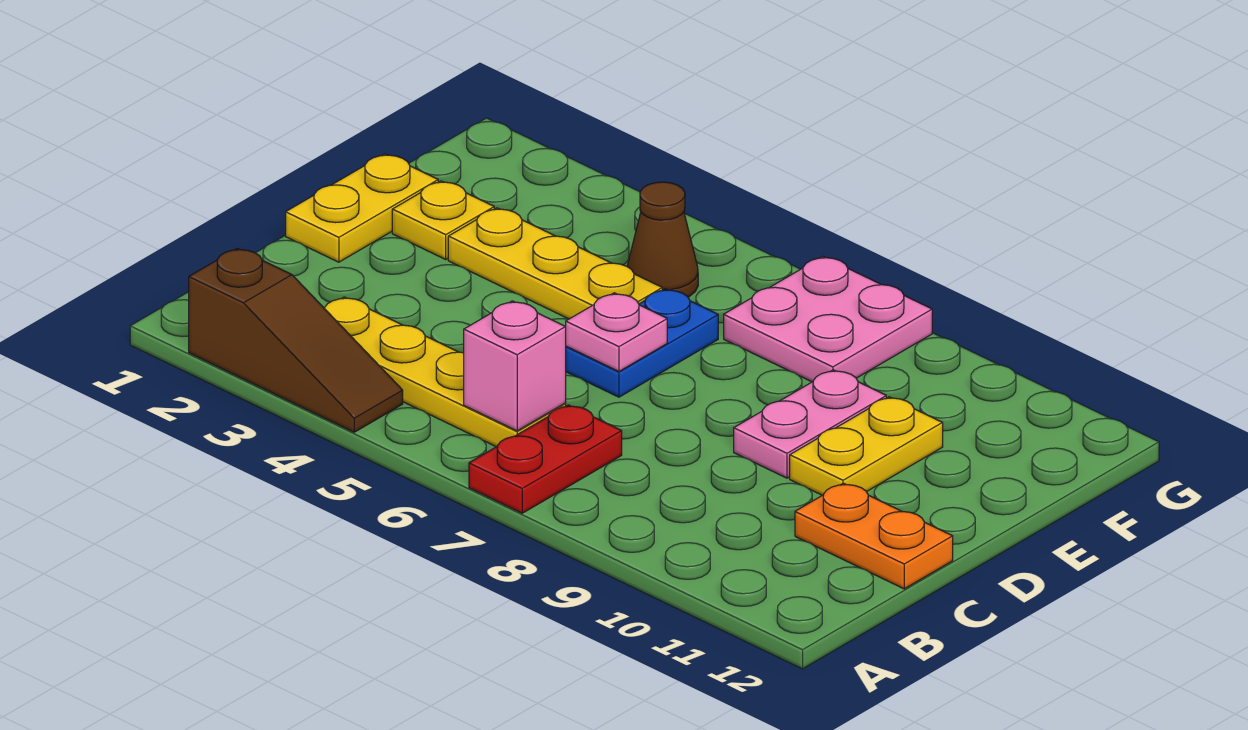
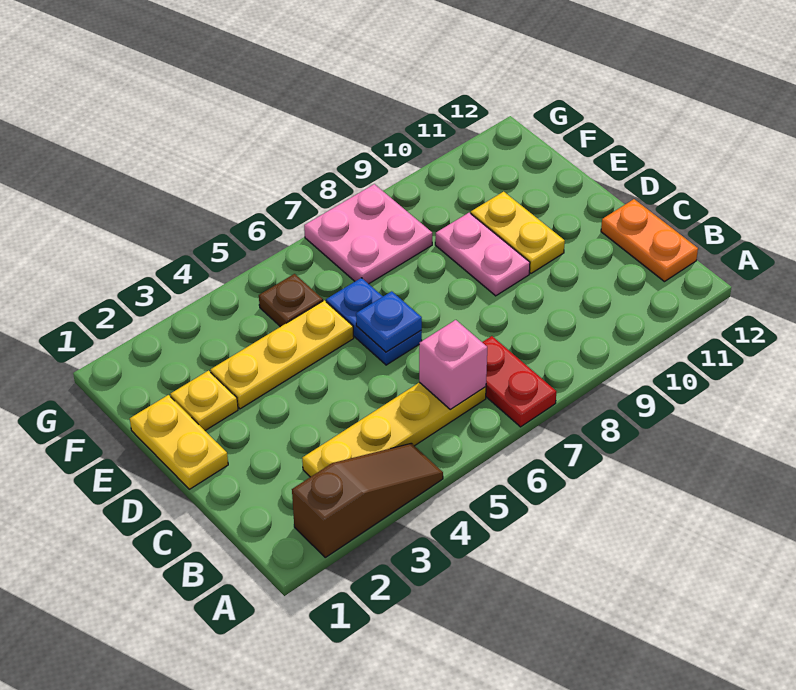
orange plate C11:C12 level 1 -> orange plate B12:C12 level 1
pink plate D6 level 2 -> blue plate D6 level 2
brown cone F5 level 1 -> brown plate F5 level 1

